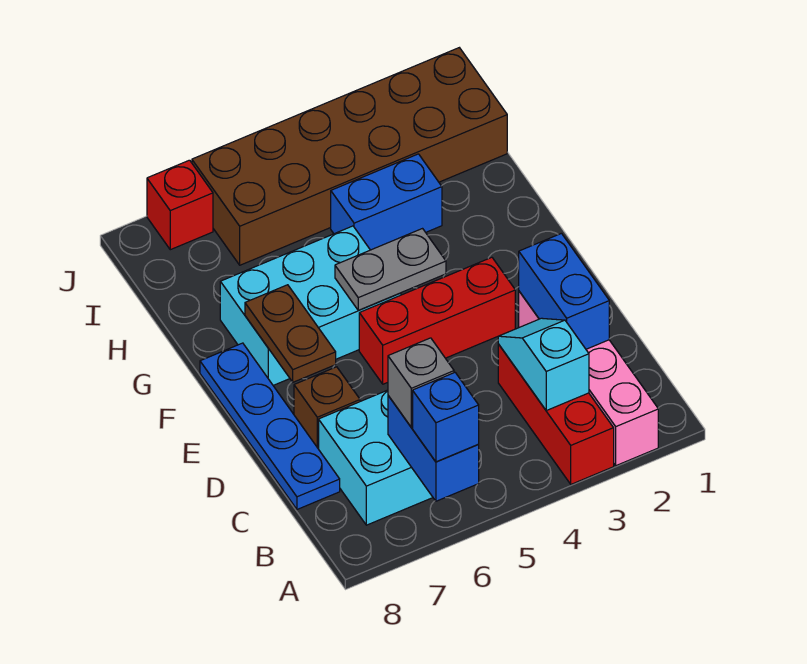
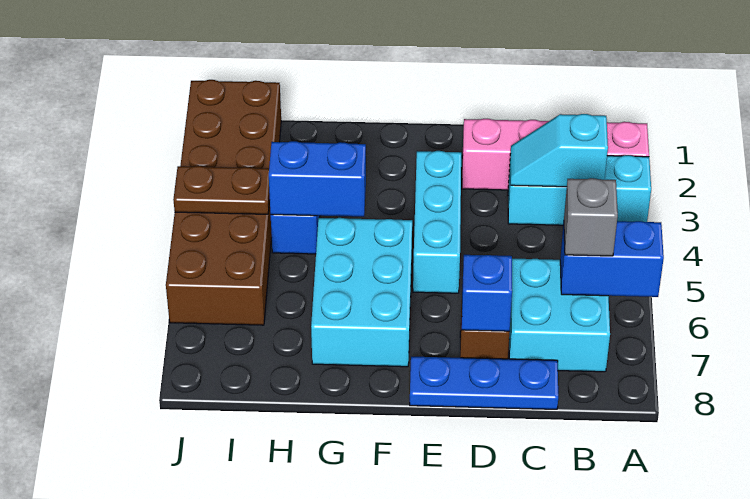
red brick A3:C3 level 1 -> cyan brick A3:C3 level 1
blue brick A6 level 3 -> blue brick D7 level 2
blue brick C2:D2 level 2 -> blue brick G4:H4 level 2
blue plate C8:F8 level 1 -> blue plate C8:E8 level 1
red brick E3:E5 level 1 -> cyan brick E3:E5 level 1
brown plate E7:F7 level 2 -> brown plate I4:J4 level 2
grey plate F4:F5 level 2 -> none
red brick J7 level 1 -> none

